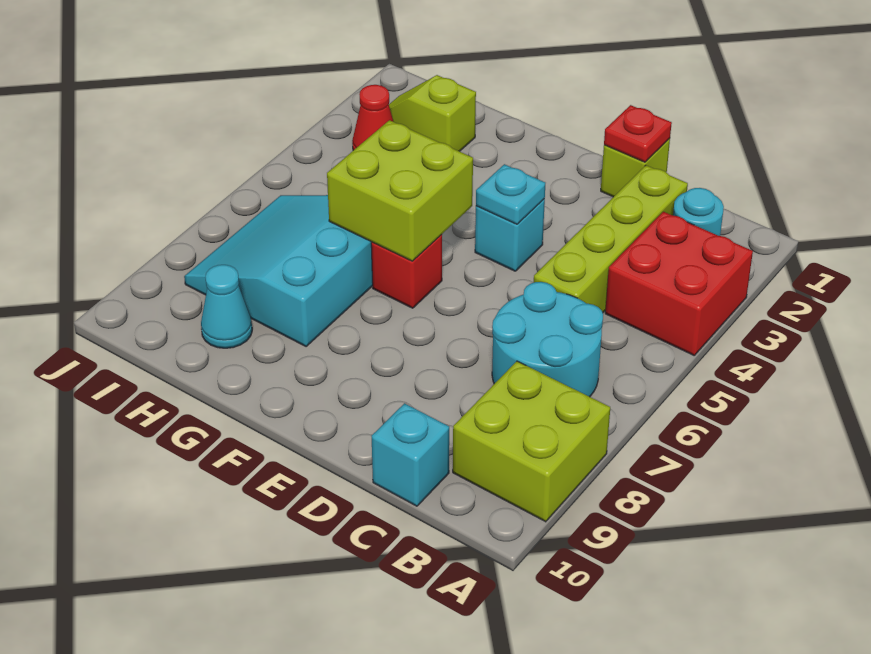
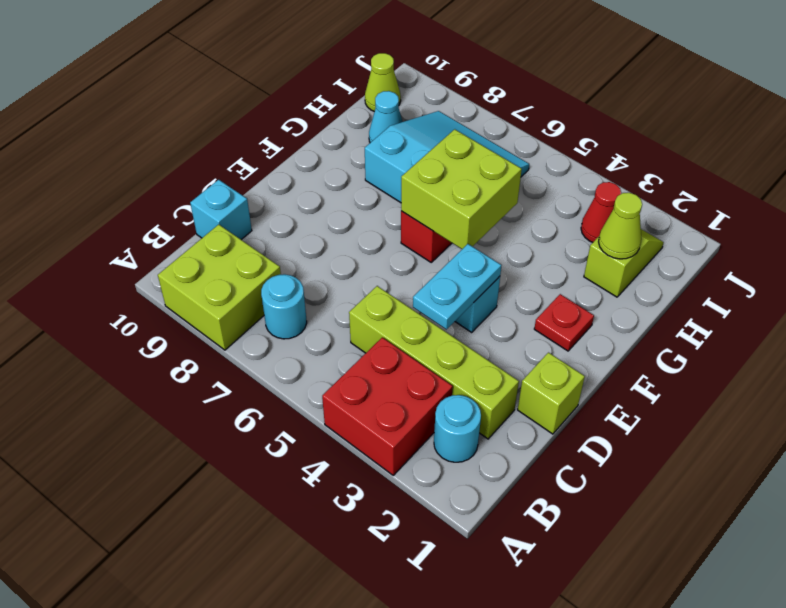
cyan round brick B6:C7 level 1 -> cyan round brick B7 level 1
red plate D1 level 2 -> red plate F2 level 1
cyan plate E4 level 2 -> cyan plate D4:E4 level 2
none -> lime cone H2 level 2
none -> lime cone I10 level 1

